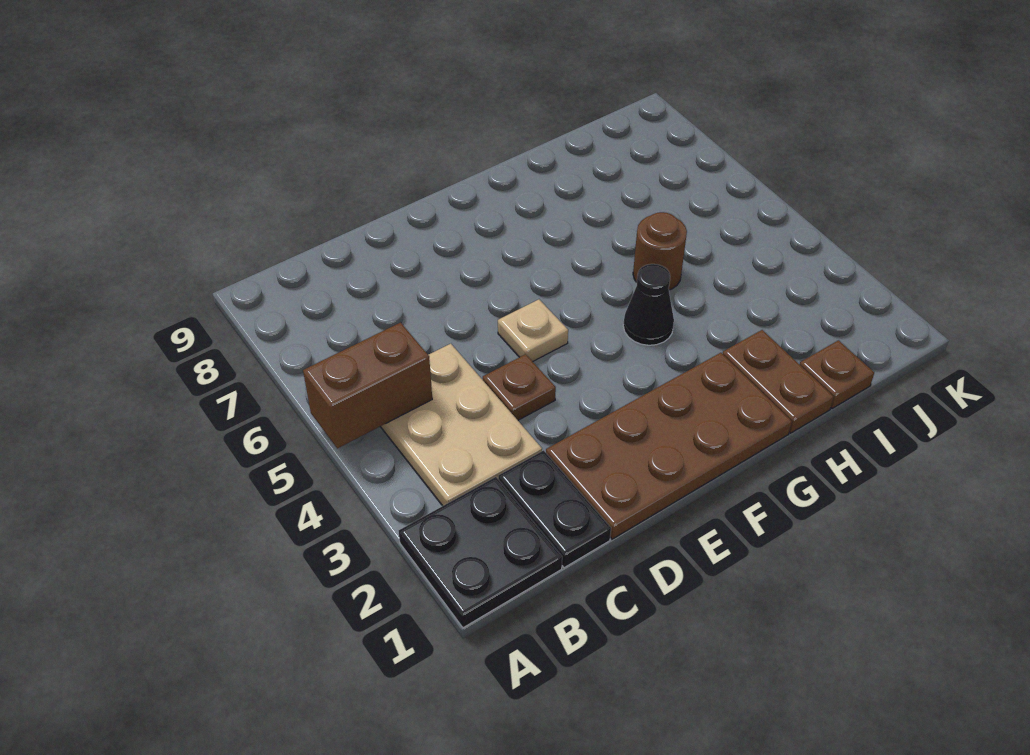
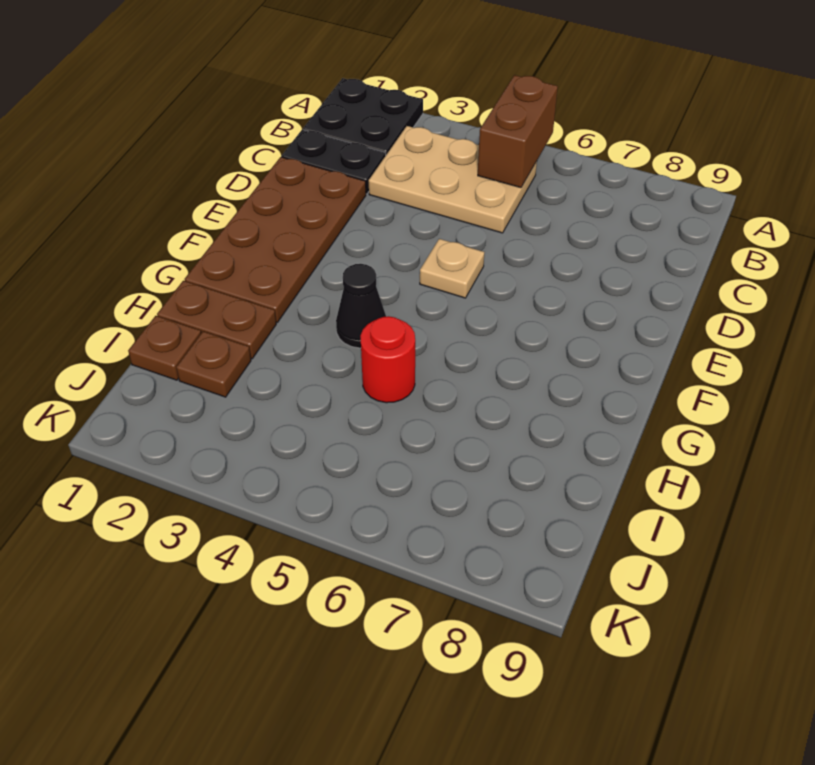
brown plate D4 level 1 -> brown plate I2 level 1
brown round brick H5 level 1 -> red round brick H5 level 1

